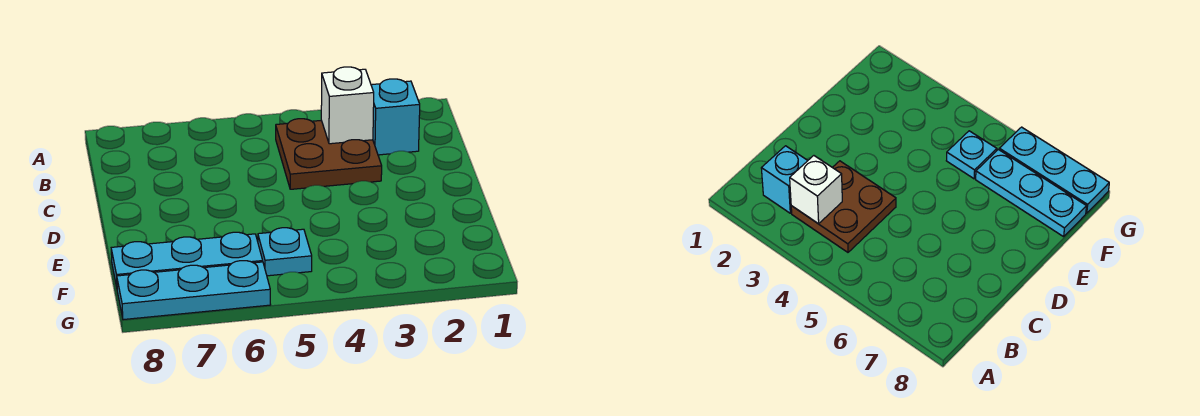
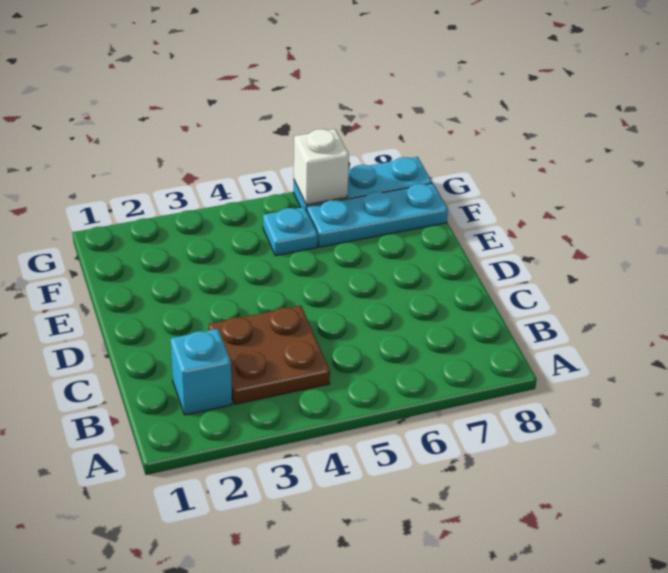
white brick B3 level 2 -> white brick G6 level 2

